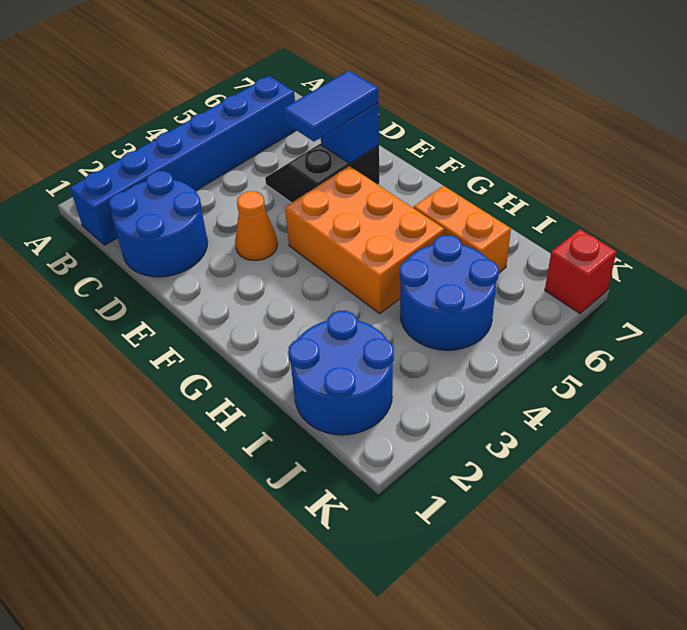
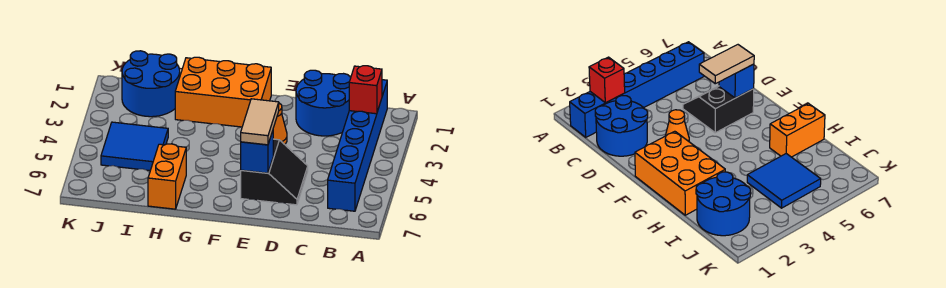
blue tile E5:E6 level 3 -> tan tile E5:E6 level 3
orange brick F4:H5 level 1 -> orange brick F1:H2 level 1
orange brick H6:I6 level 1 -> orange brick H6:H7 level 1
blue round brick I4:J5 level 1 -> blue tile I4:J5 level 1
red brick K7 level 1 -> red brick B2 level 2

